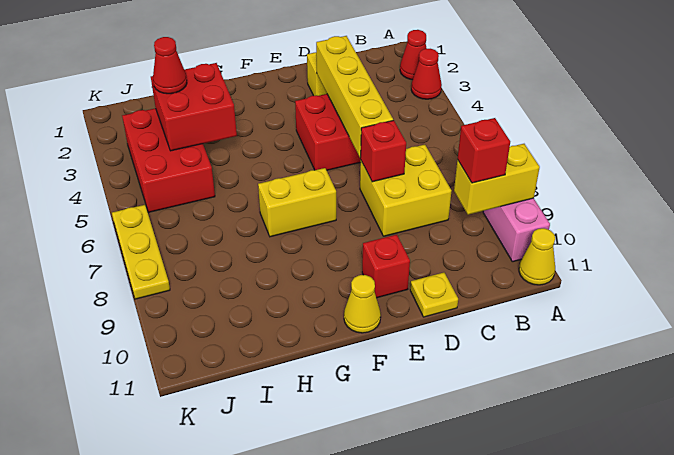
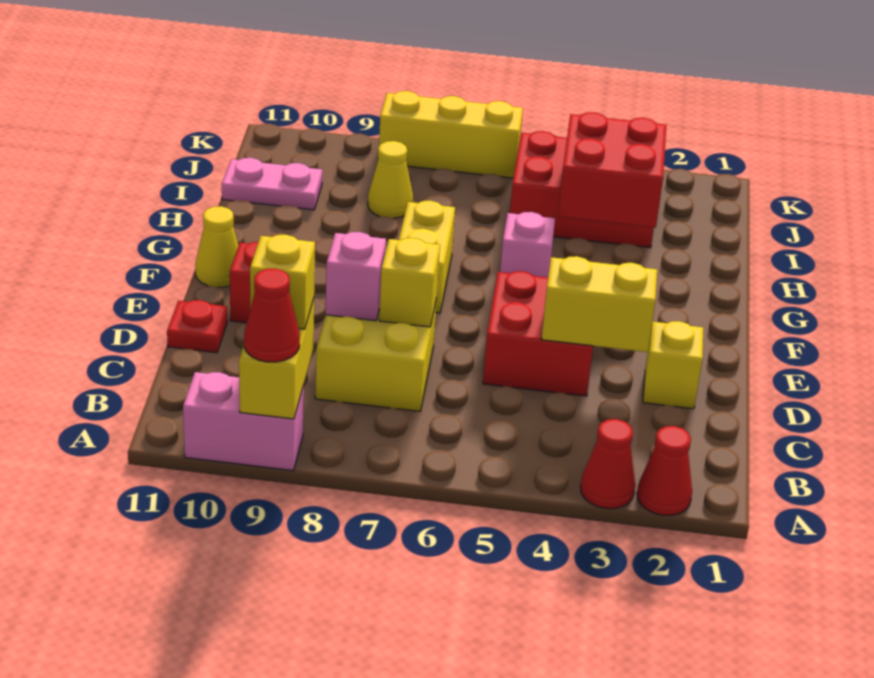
yellow cone A11 level 1 -> yellow cone I8 level 1
red brick B9 level 3 -> yellow brick B9 level 3
yellow brick D3:D6 level 2 -> yellow brick D3:D4 level 2
red brick D7 level 2 -> yellow brick D7 level 2
none -> pink brick D8 level 2
yellow plate D11 level 1 -> red plate D11 level 1
none -> pink brick G5 level 1
red cone I3 level 3 -> red cone A9 level 3
none -> pink plate I10:I11 level 1
yellow plate K6:K8 level 1 -> yellow brick K6:K8 level 1

